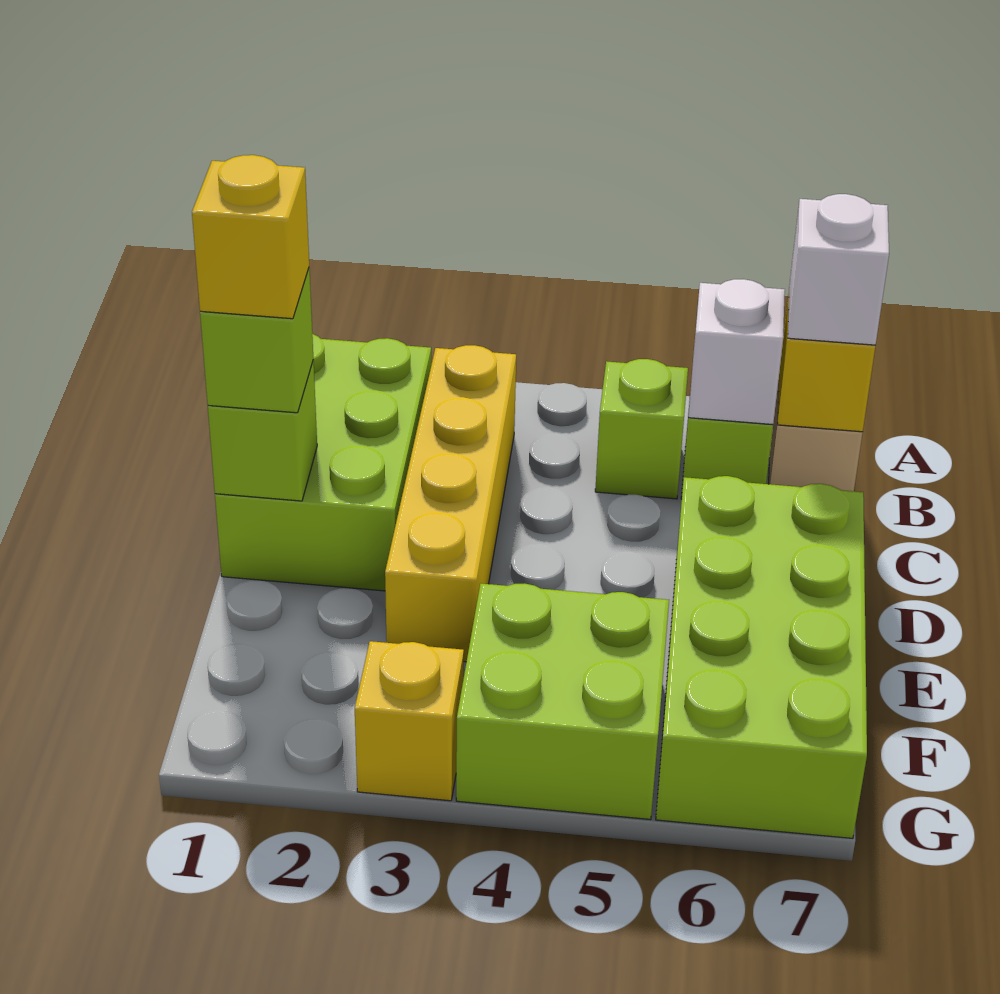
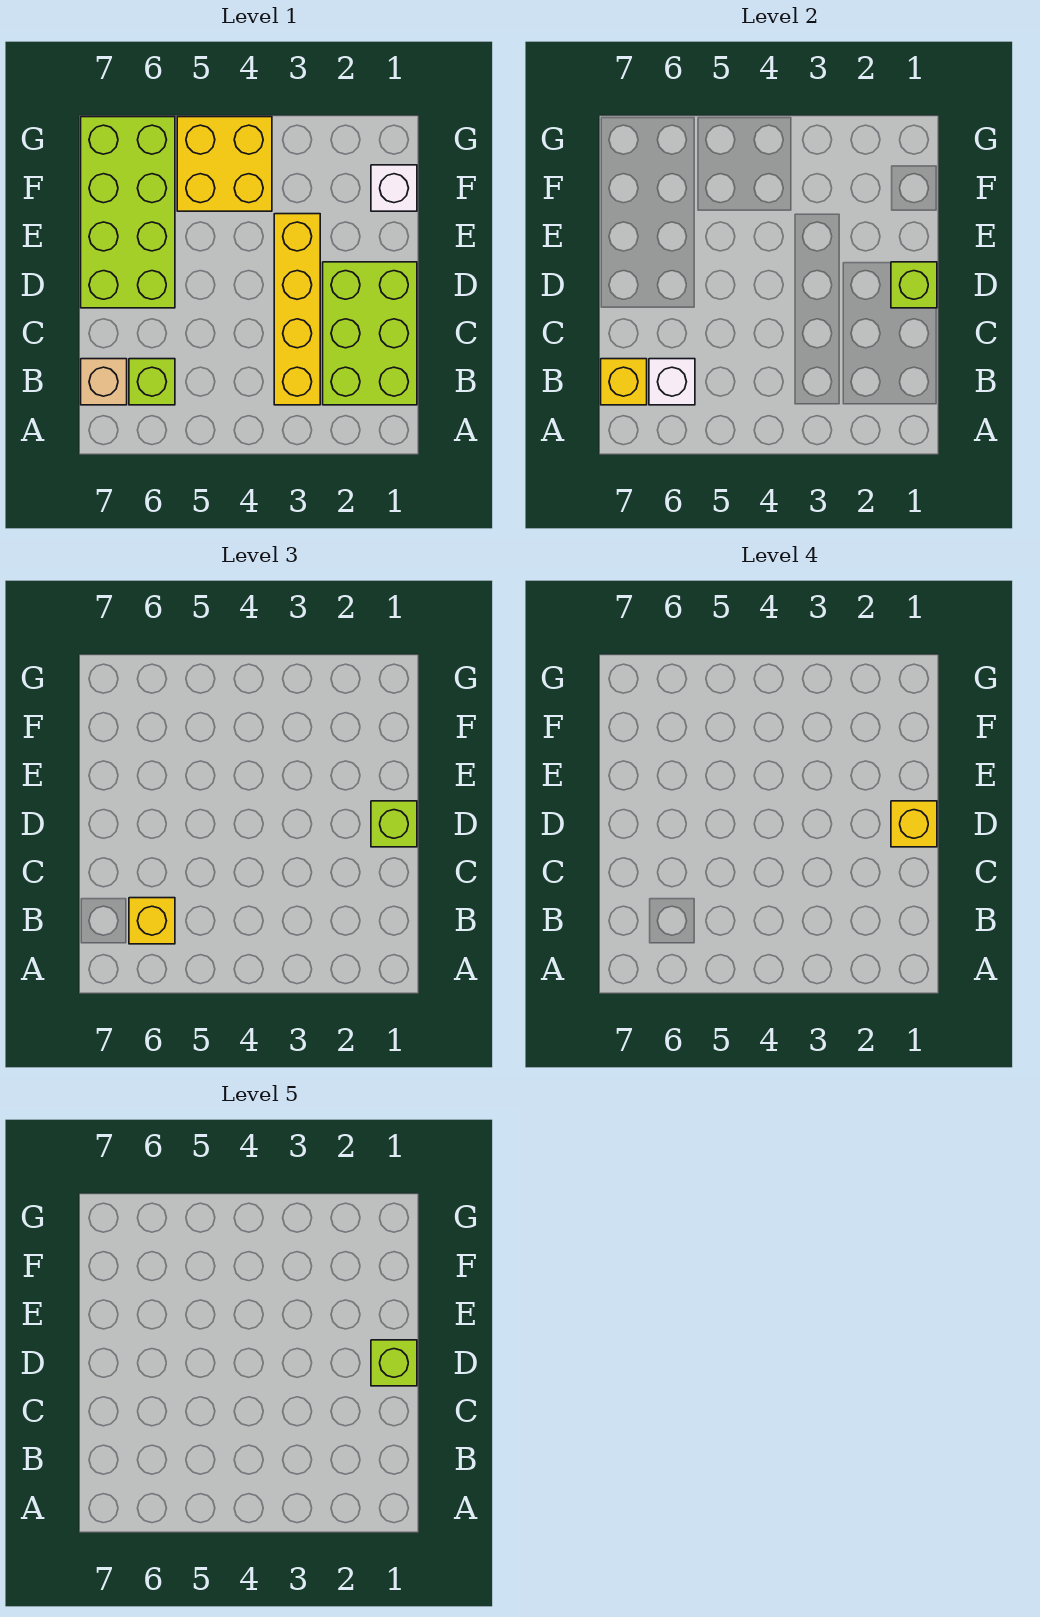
lime brick B5 level 1 -> lime brick D1 level 5
white brick B7 level 3 -> white brick F1 level 1
lime brick F4:G5 level 1 -> yellow brick F4:G5 level 1
yellow brick G3 level 1 -> yellow brick B6 level 3

